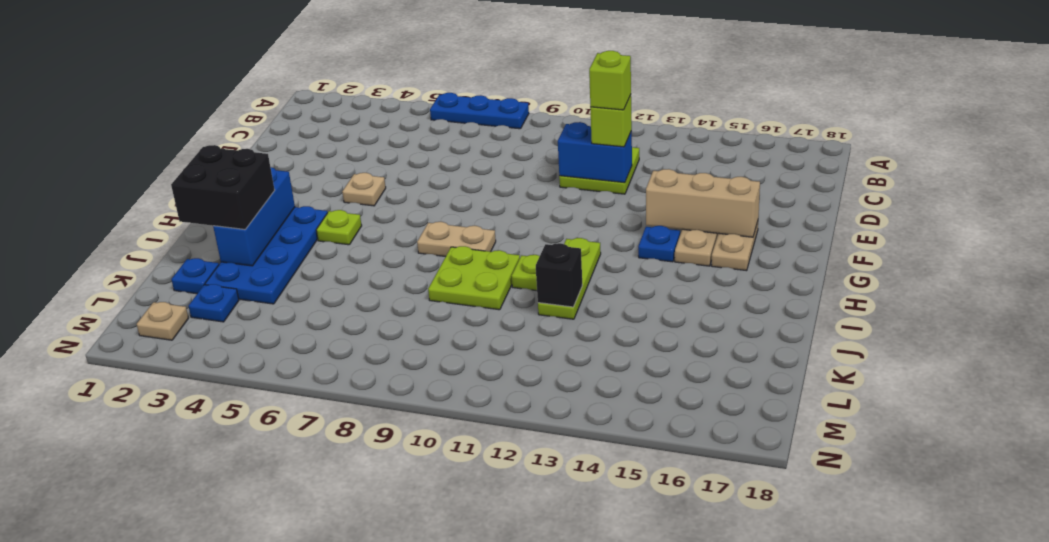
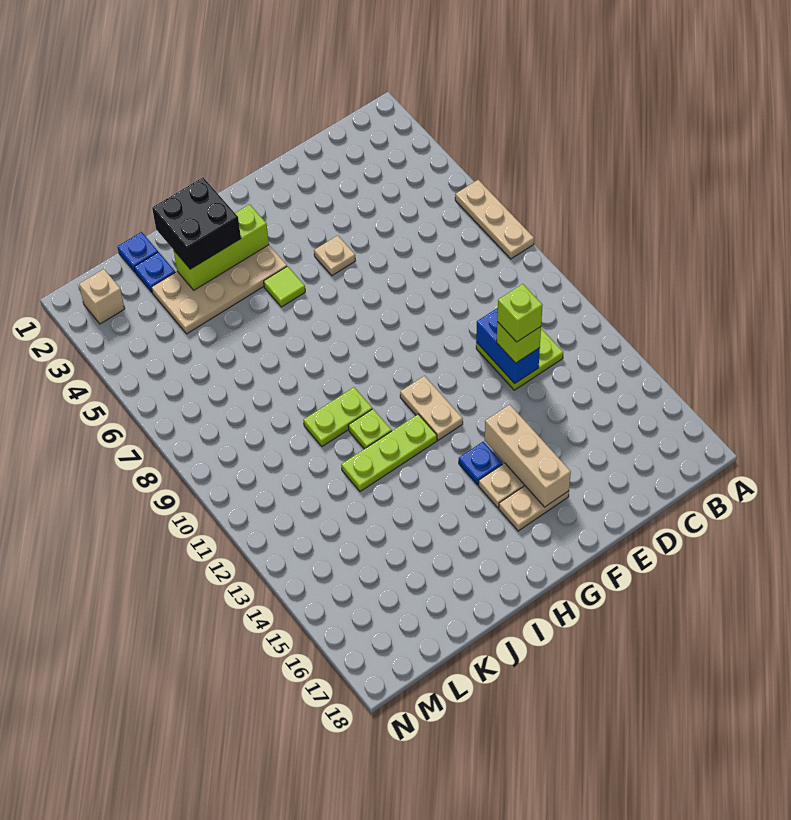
blue plate A6:A8 level 1 -> tan plate A6:A8 level 1
blue plate H3:K4 level 1 -> tan plate H3:K4 level 1
blue brick H3:J3 level 2 -> lime brick H3:J3 level 2
lime plate H5 level 1 -> lime tile H5 level 1
tan plate H8:H9 level 1 -> tan plate G11:G12 level 1
lime plate I9:J10 level 1 -> lime plate I10:J10 level 1
black brick J12 level 2 -> none
blue plate L3 level 1 -> blue plate K1 level 1
tan plate M2 level 1 -> tan brick M2 level 1

